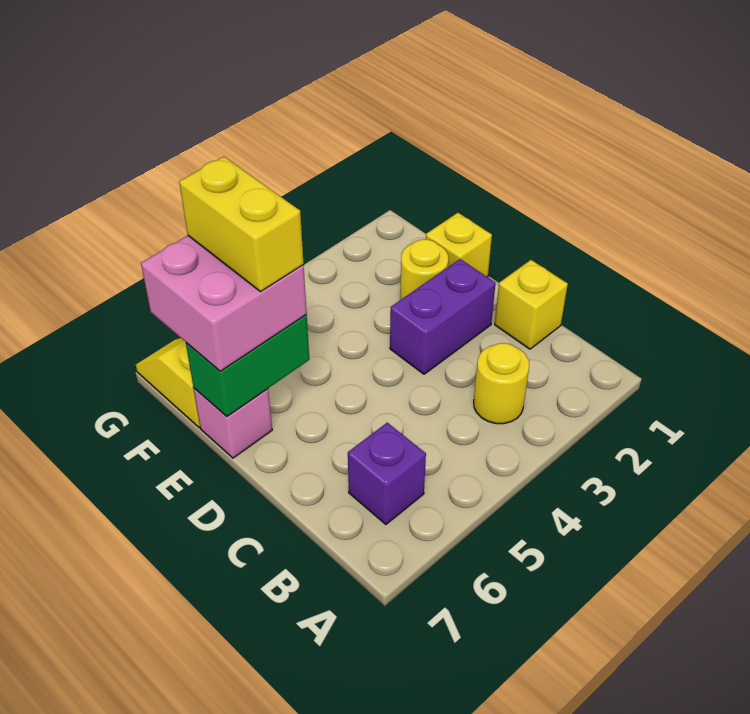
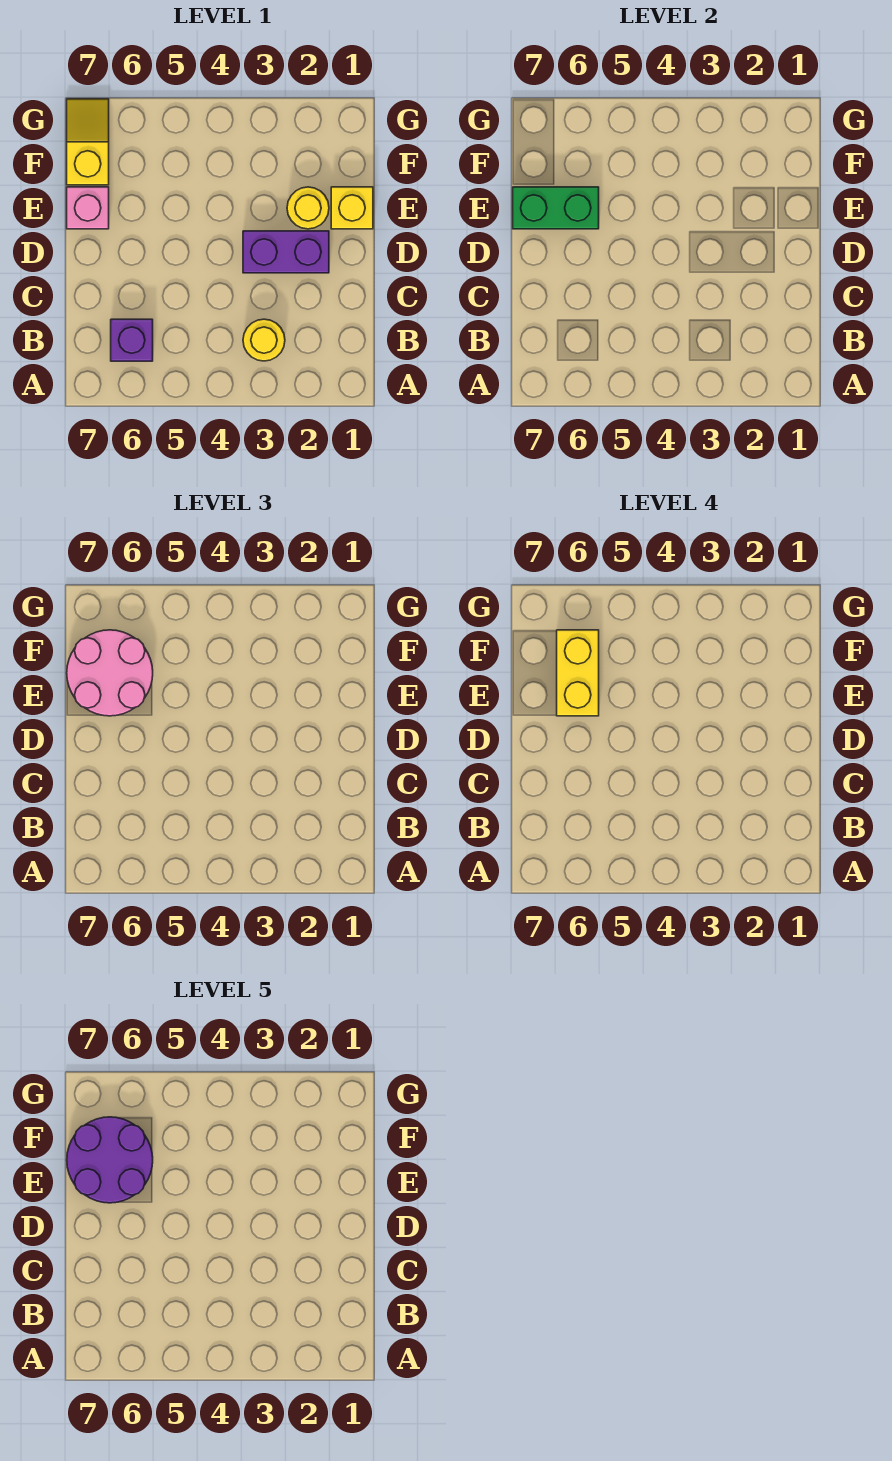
yellow brick C1 level 1 -> none
pink brick E6:F7 level 3 -> pink round brick E6:F7 level 3
none -> purple round brick E6:F7 level 5

